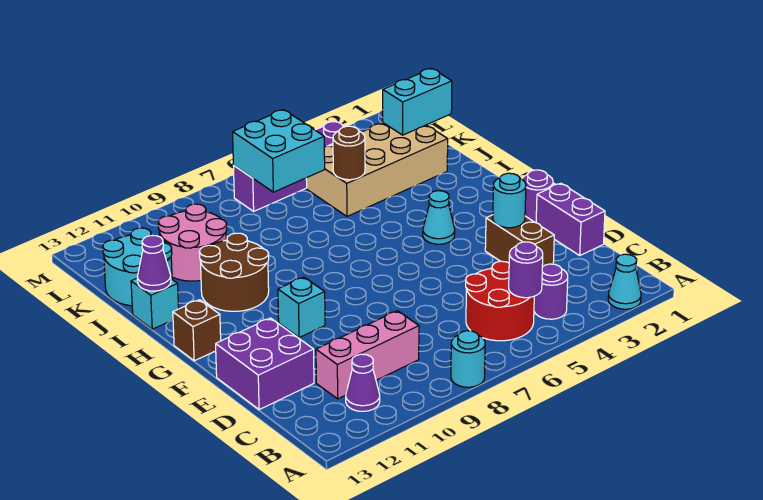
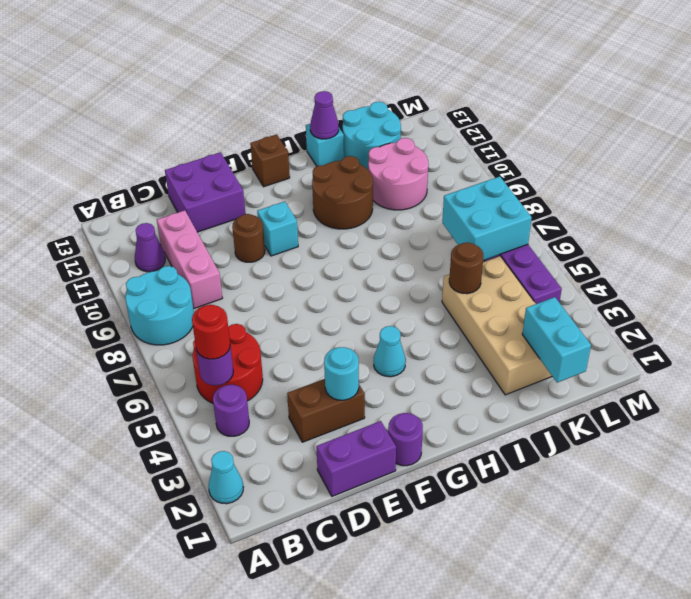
cyan round brick A8 level 1 -> cyan round brick A8:B9 level 1
none -> red round brick B5 level 3
none -> brown round brick E10 level 1

